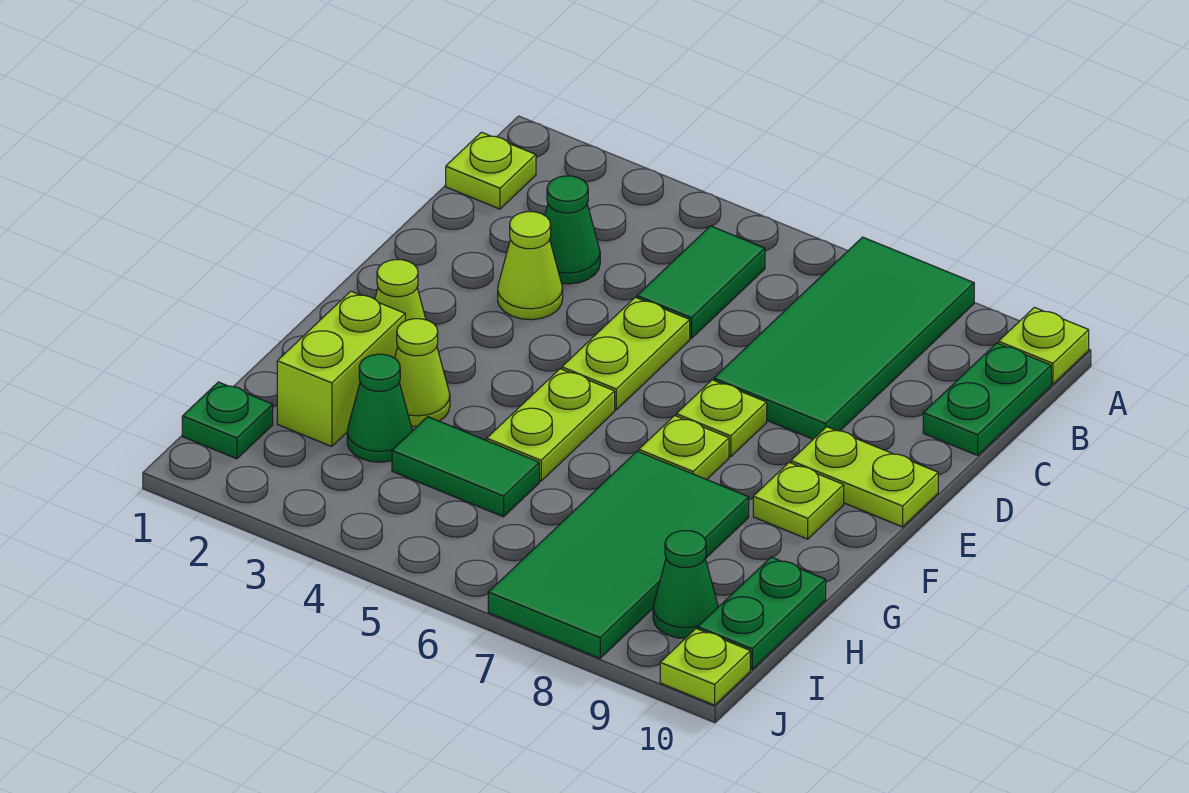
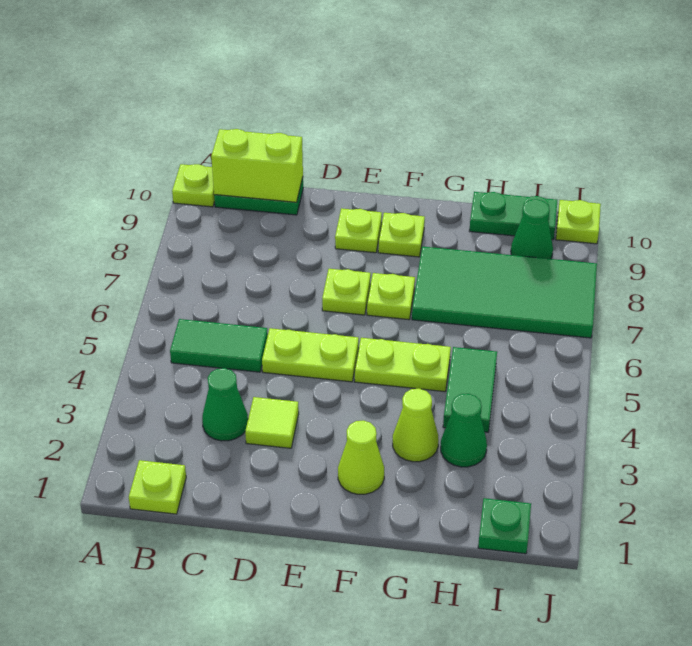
green tile A7:D8 level 1 -> none
lime cone D3 level 1 -> lime tile D3 level 1
lime plate E9:E10 level 1 -> lime plate E9 level 1
lime brick G2:H2 level 1 -> lime brick B10:C10 level 2

